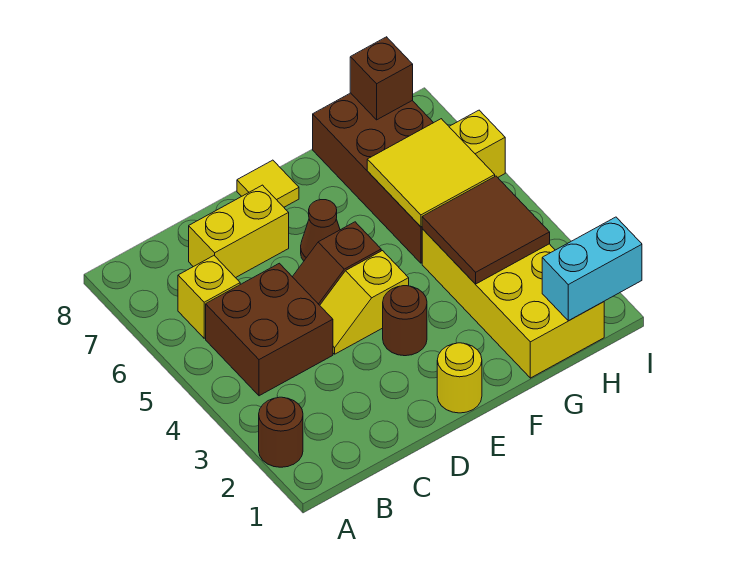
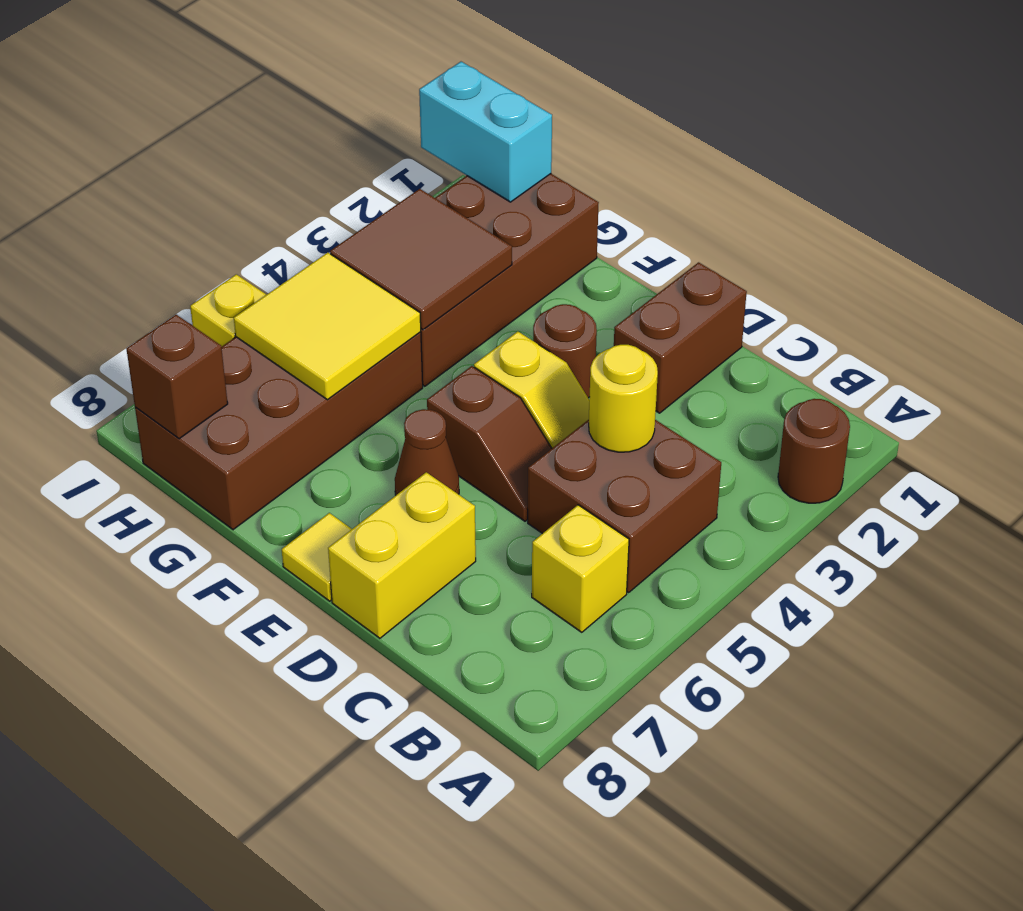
yellow brick C7:D7 level 1 -> yellow brick D7:D8 level 1
none -> brown brick D1:D2 level 1
yellow round brick E1 level 1 -> yellow round brick C4 level 2
yellow brick G1:H4 level 1 -> brown brick G1:H4 level 1

